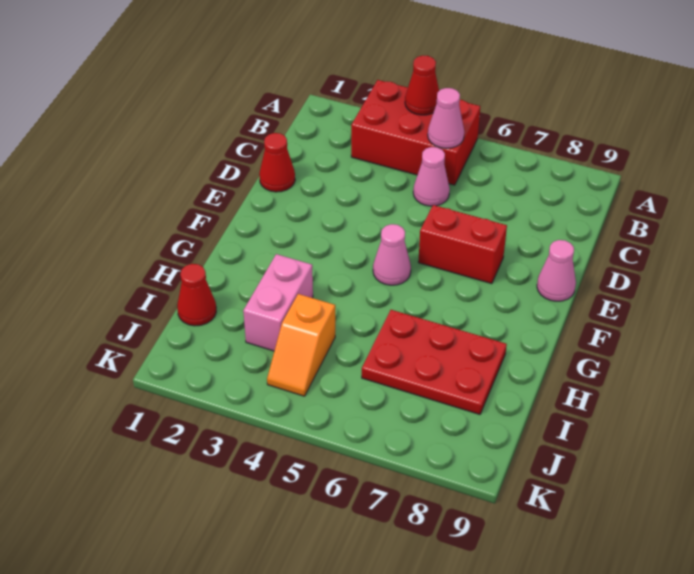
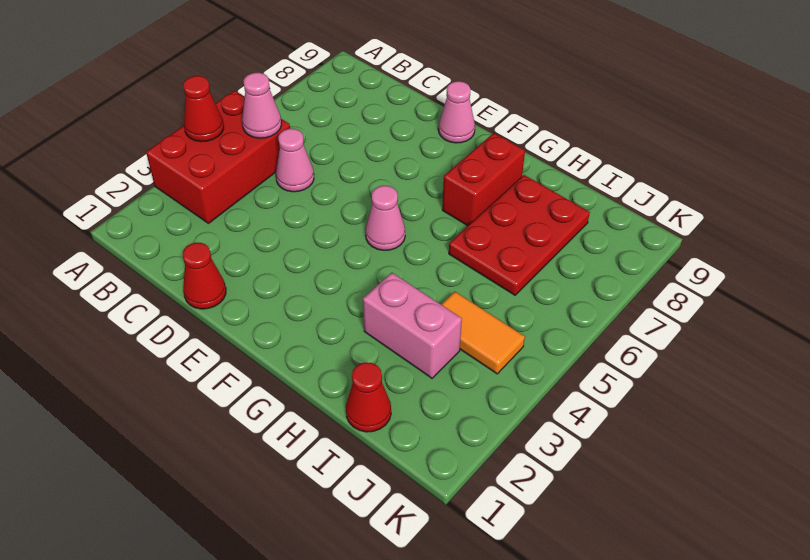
red brick E6:E7 level 1 -> red brick G7:G8 level 1
orange slope I4:J4 level 1 top I -> orange tile I4:J4 level 1

